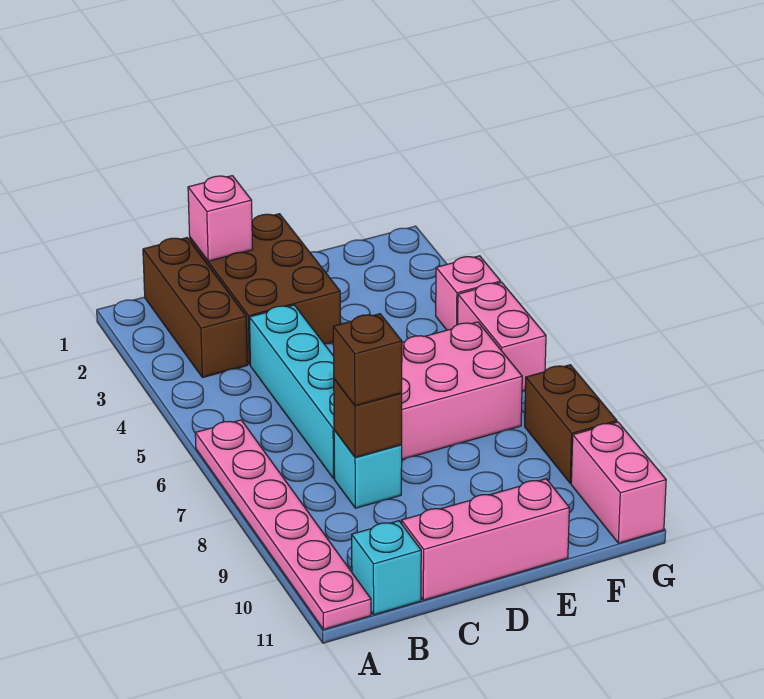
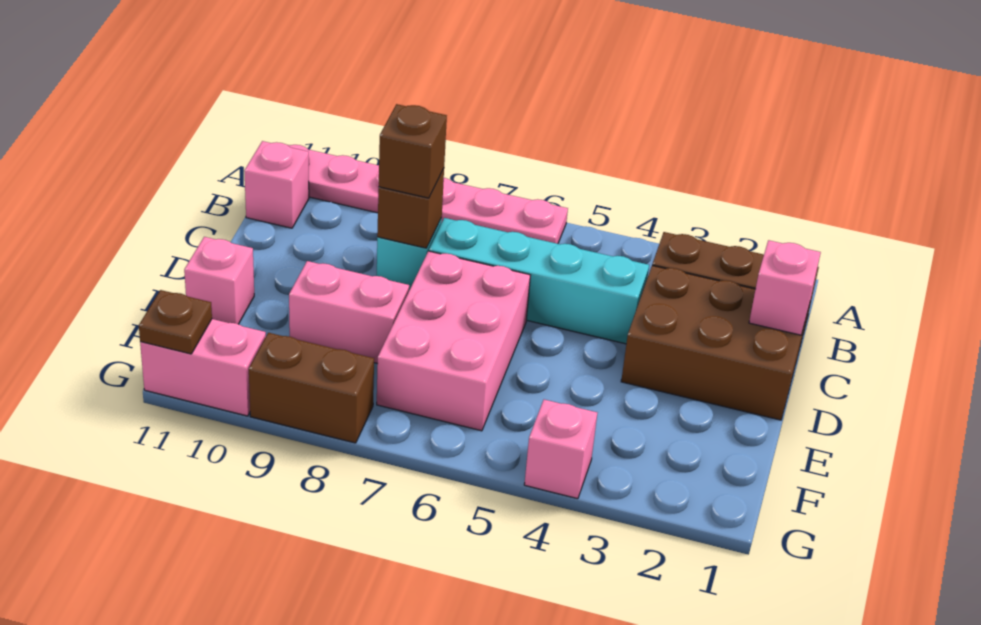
cyan brick B11 level 1 -> pink brick B11 level 1
pink brick C11:E11 level 1 -> pink brick E11 level 1
pink brick G5:G6 level 1 -> pink brick E8:E9 level 1
none -> brown plate G11 level 2

